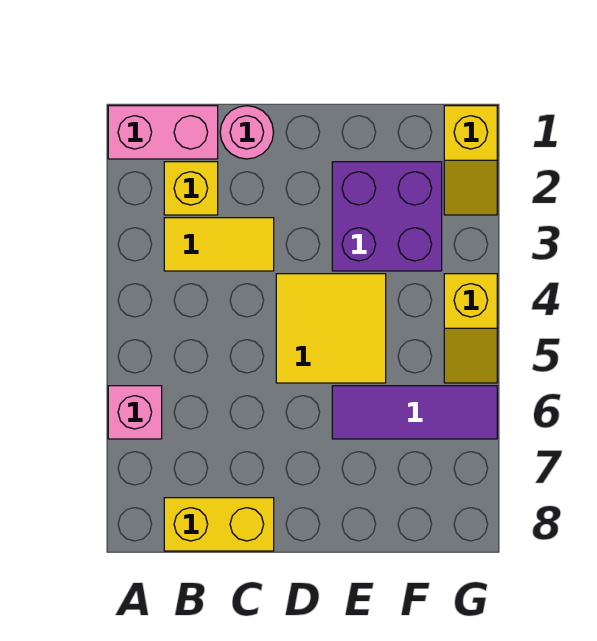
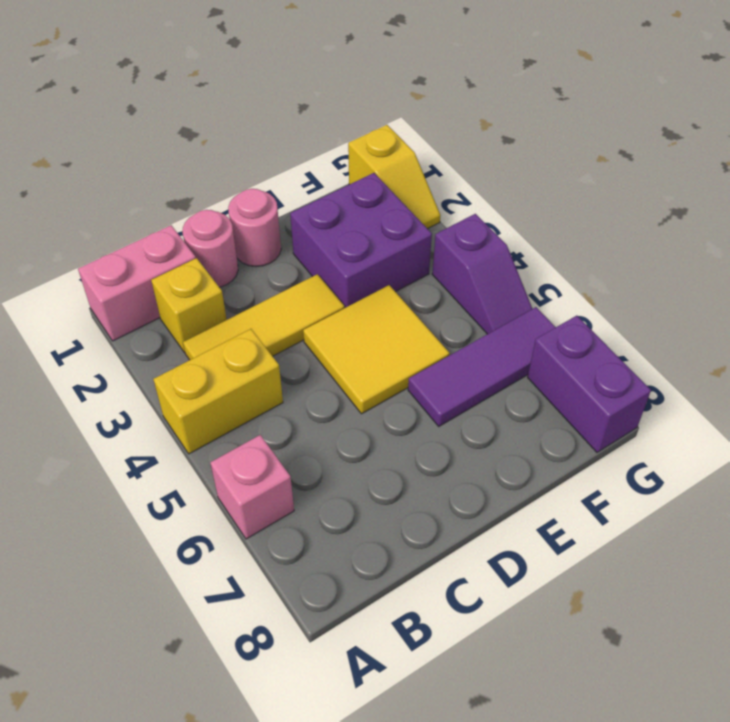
yellow tile B3:C3 level 1 -> yellow tile B3:D3 level 1
yellow brick B8:C8 level 1 -> yellow brick A4:B4 level 1
none -> pink round brick D1 level 1
yellow slope G4:G5 level 1 top 4 -> purple slope G4:G5 level 1 top 4
none -> purple brick G7:G8 level 1

